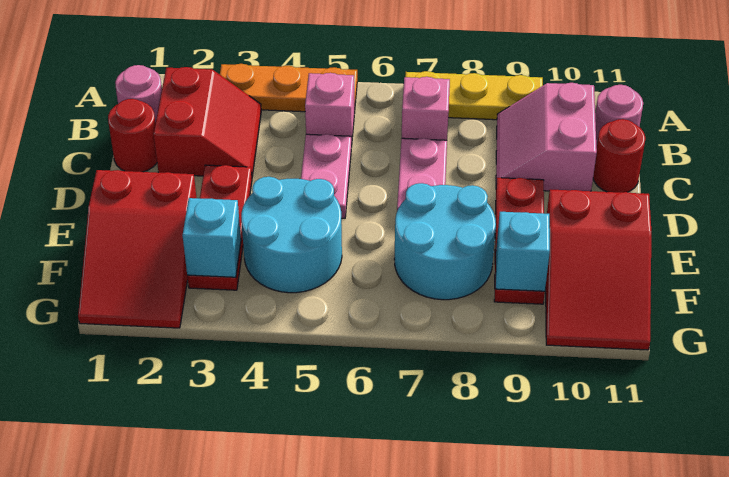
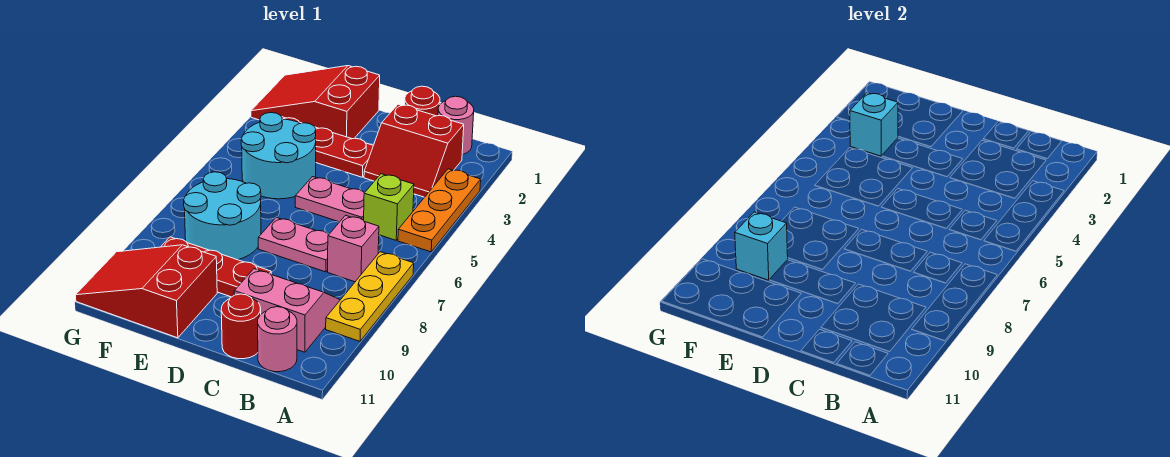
pink brick B5 level 1 -> lime brick B5 level 1

